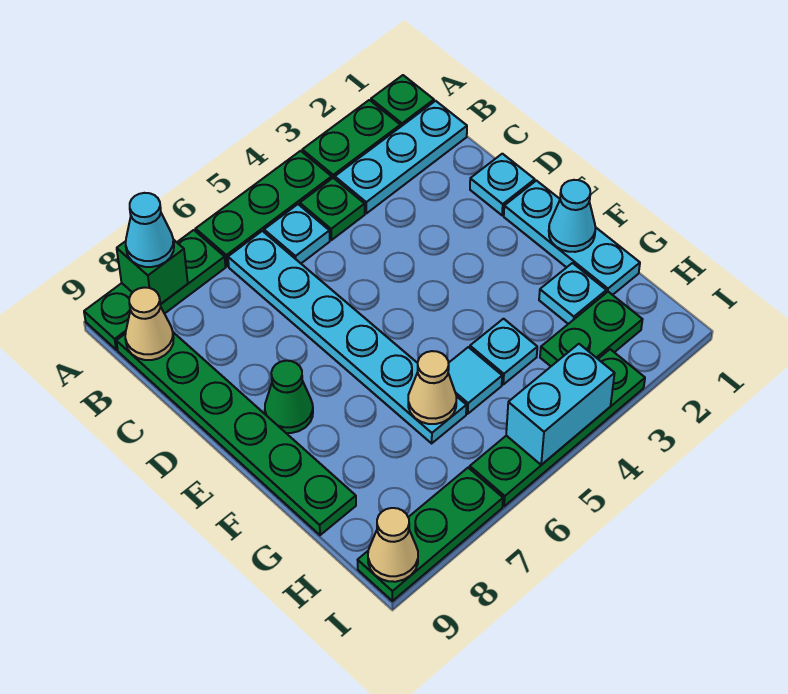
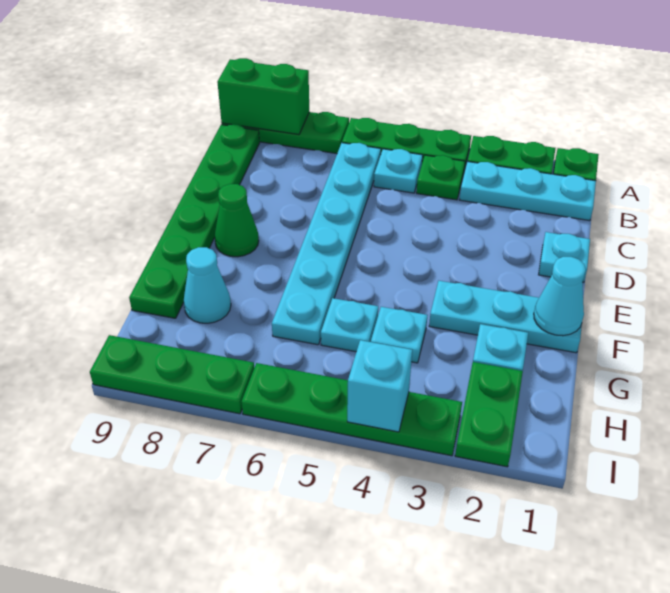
green brick A8 level 2 -> green brick A8:A9 level 2
cyan cone A8 level 3 -> cyan cone G8 level 1
tan cone B9 level 2 -> none
cyan plate E1:G1 level 1 -> cyan plate F1:F3 level 1
cyan tile G5 level 1 -> cyan plate G5 level 1
tan cone G6 level 2 -> none
green plate H2:H3 level 1 -> green plate H2:I2 level 1
cyan brick I4:I5 level 2 -> cyan brick I4 level 2
tan cone I9 level 2 -> none

